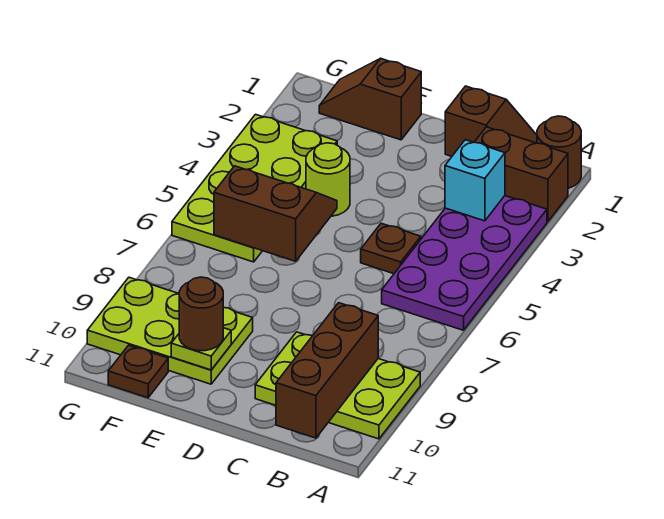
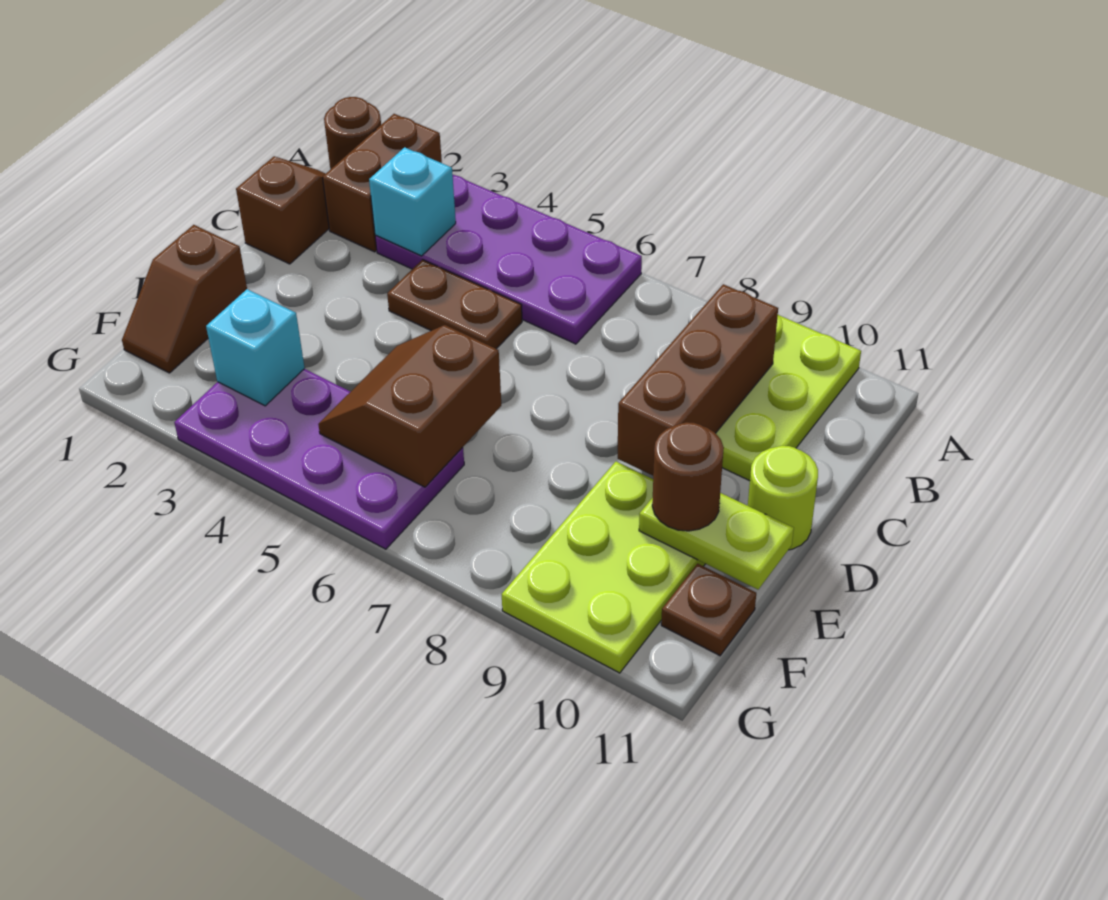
brown brick B9:B11 level 2 -> brown brick B9:D9 level 2
brown plate C5 level 1 -> brown plate C4:C5 level 1
lime round brick E4 level 1 -> lime round brick D11 level 1
lime plate E10 level 2 -> lime plate E10:E11 level 2
lime plate F3:G6 level 1 -> purple plate F3:G6 level 1
none -> cyan brick F3 level 2

